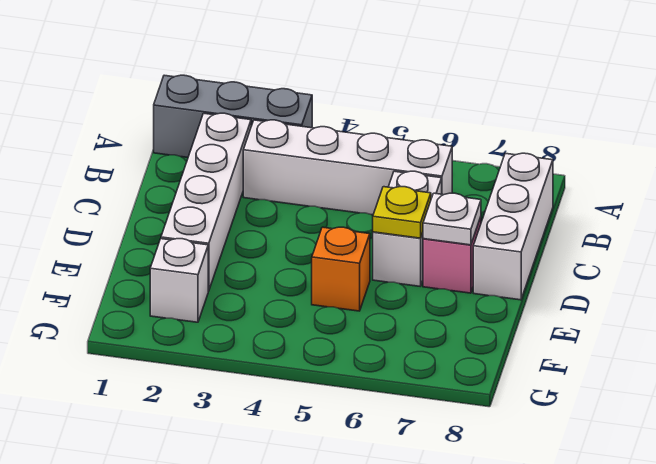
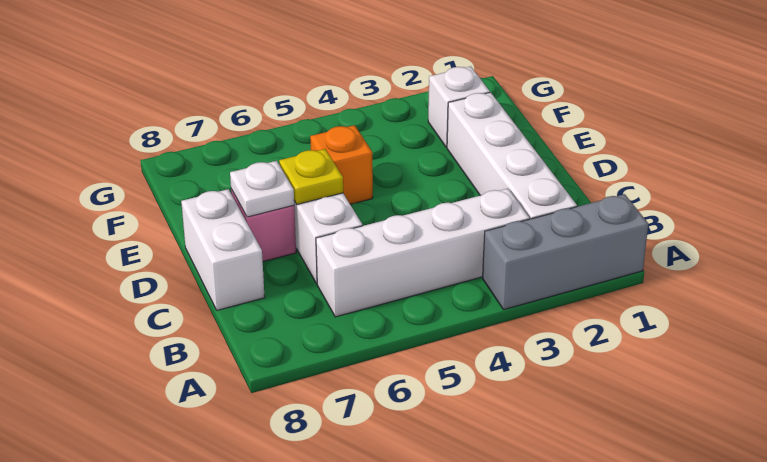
white brick B8:D8 level 1 -> white brick C8:D8 level 1

